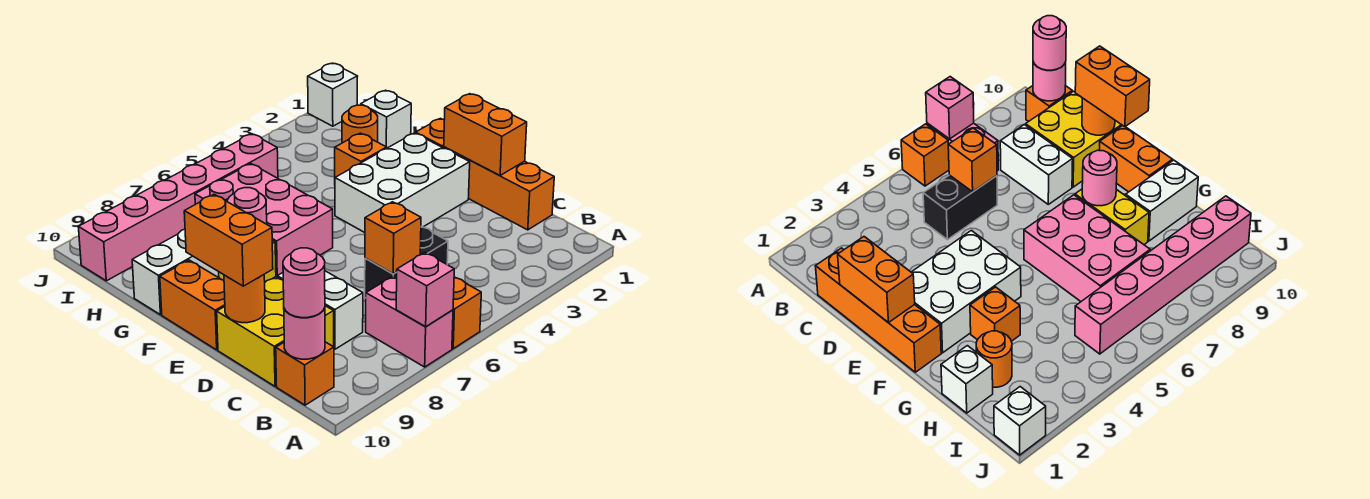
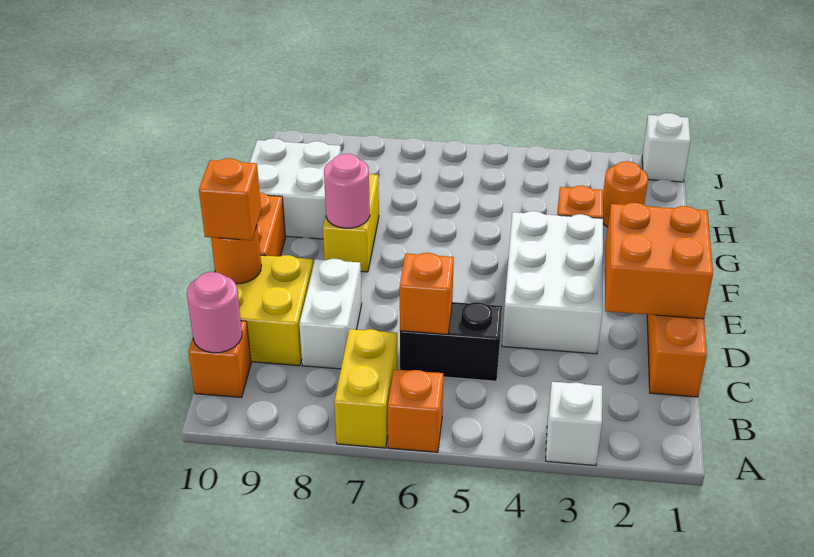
pink brick A7:B7 level 1 -> yellow brick A7:B7 level 1
pink brick A7 level 2 -> none
pink round brick B10 level 3 -> none
orange brick D1:E1 level 2 -> orange brick D1:E2 level 2
orange brick D10:E10 level 3 -> orange brick D10 level 3
white brick E2:F4 level 1 -> white brick D3:F4 level 1
pink brick F6:H7 level 1 -> none
white brick G9:G10 level 1 -> white brick G9:H10 level 1
white brick H1 level 1 -> white brick A3 level 1
pink brick I5:I10 level 1 -> none

